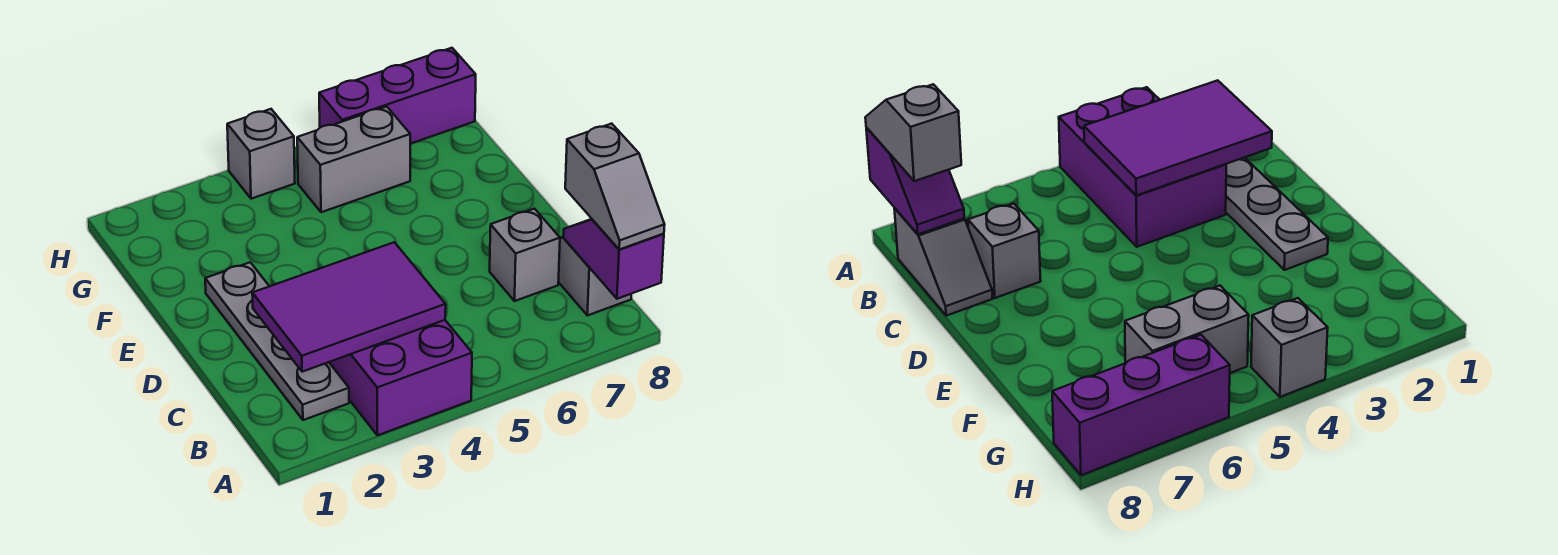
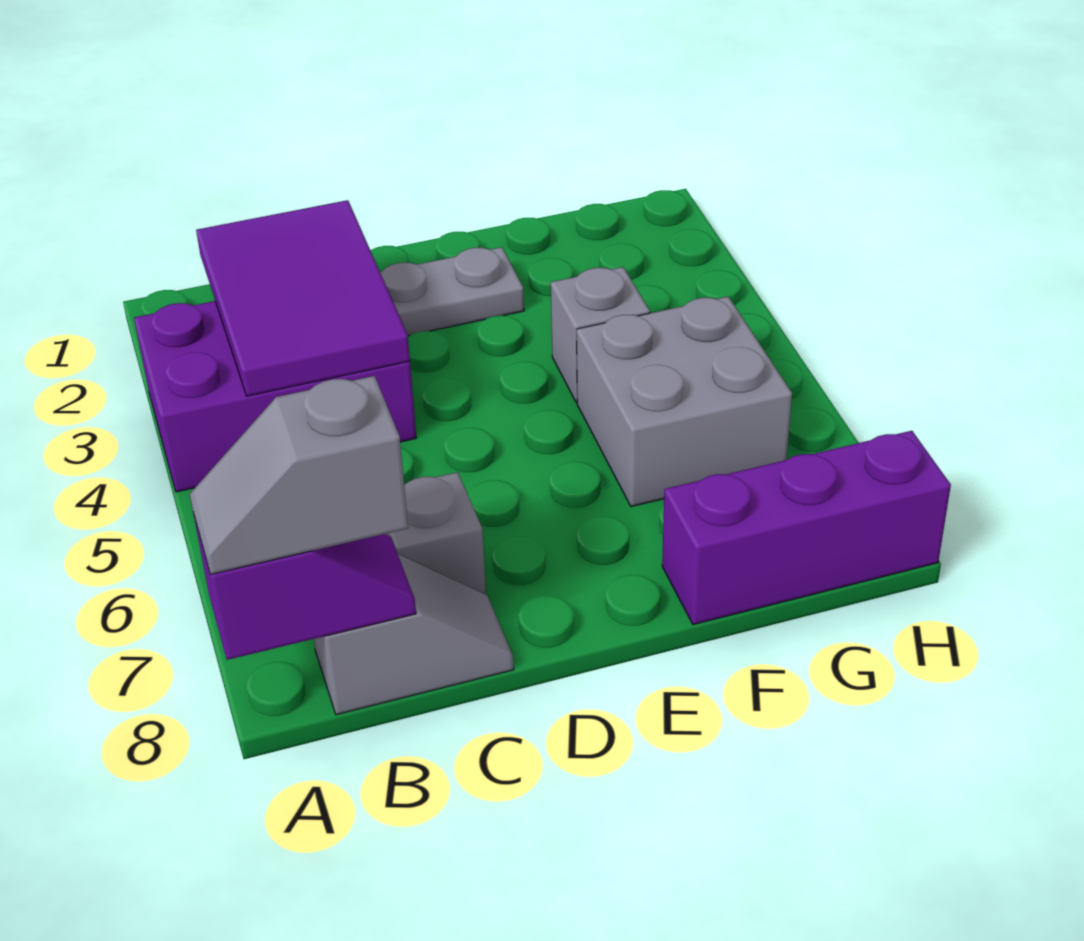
grey brick G5:G6 level 1 -> grey brick F5:G6 level 1
grey brick H4 level 1 -> grey brick F4 level 1
purple brick H6:H8 level 1 -> purple brick F8:H8 level 1

